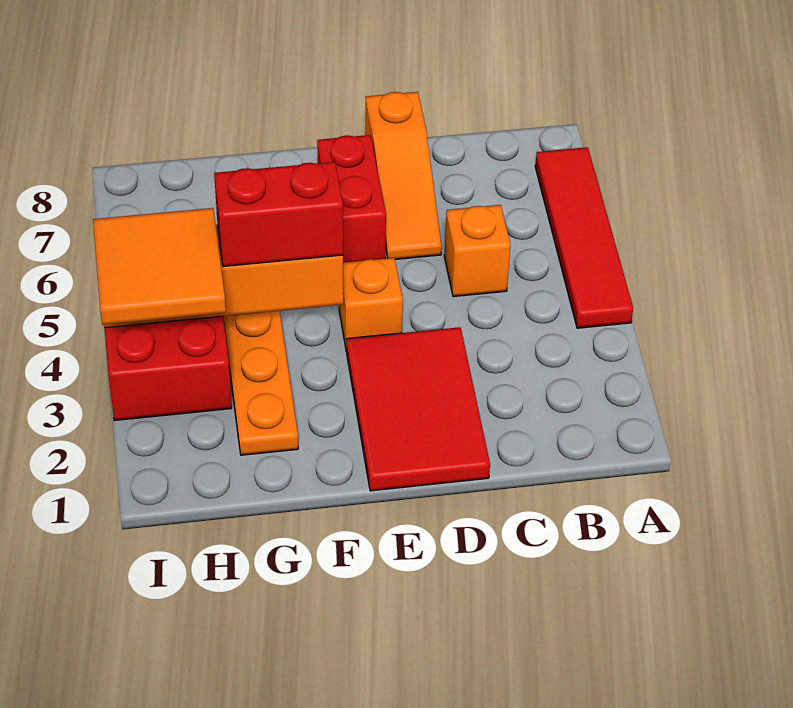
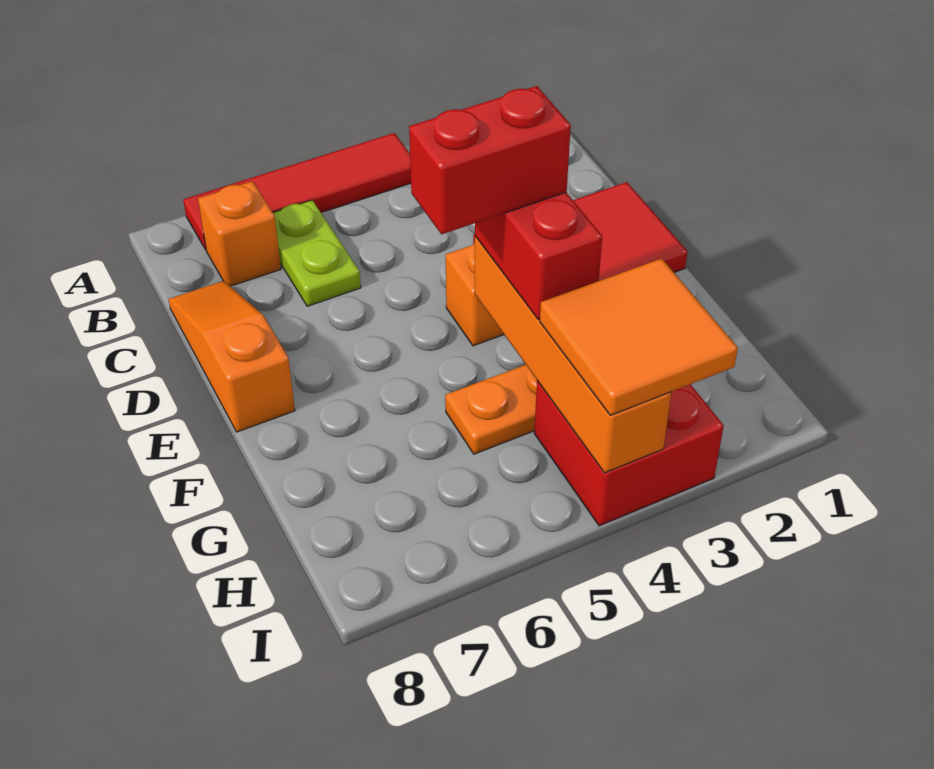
none -> lime plate B6:C6 level 1
orange brick C5 level 1 -> orange brick B7 level 1
orange slope D6:D8 level 1 top 8 -> orange slope C8:E8 level 1 top E
red brick E6:E7 level 1 -> red brick F4:F5 level 4

